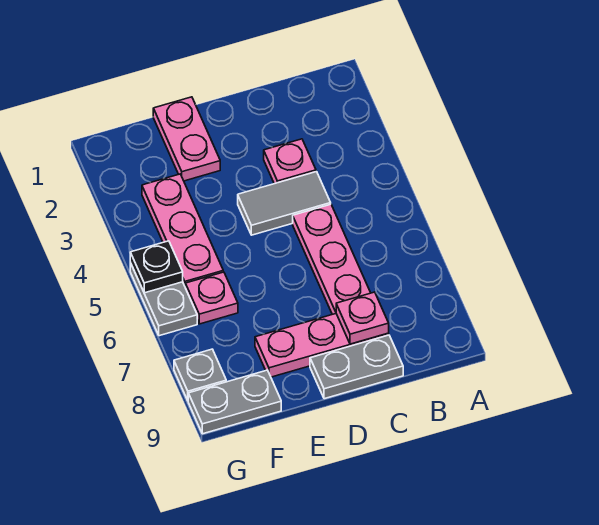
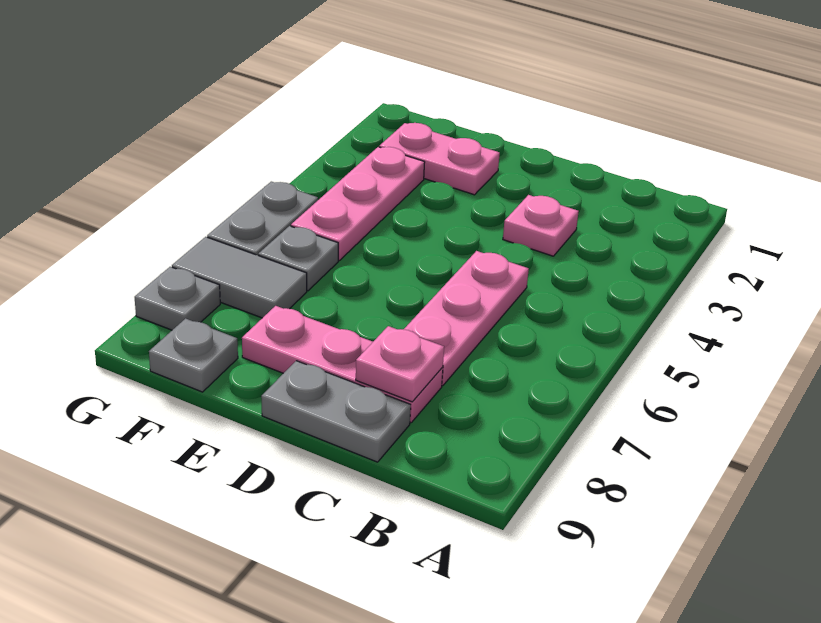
grey tile C4:D4 level 1 -> grey tile F7:G7 level 1
pink plate E1:E2 level 1 -> pink plate E2:F2 level 1
pink plate F6 level 1 -> grey plate F6 level 1
grey plate F9:G9 level 1 -> grey plate F9 level 1
black plate G5 level 2 -> none

